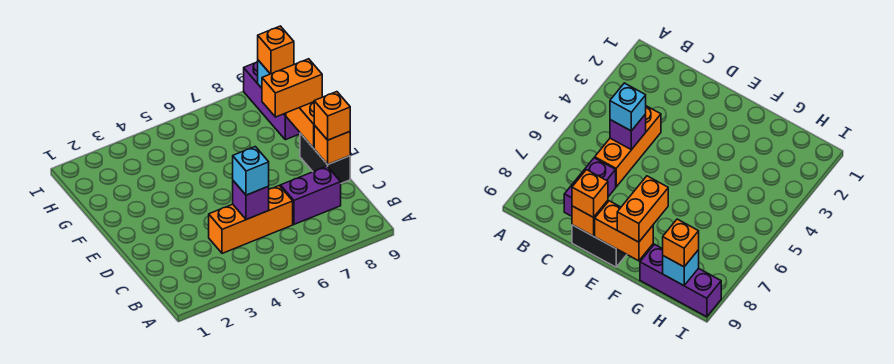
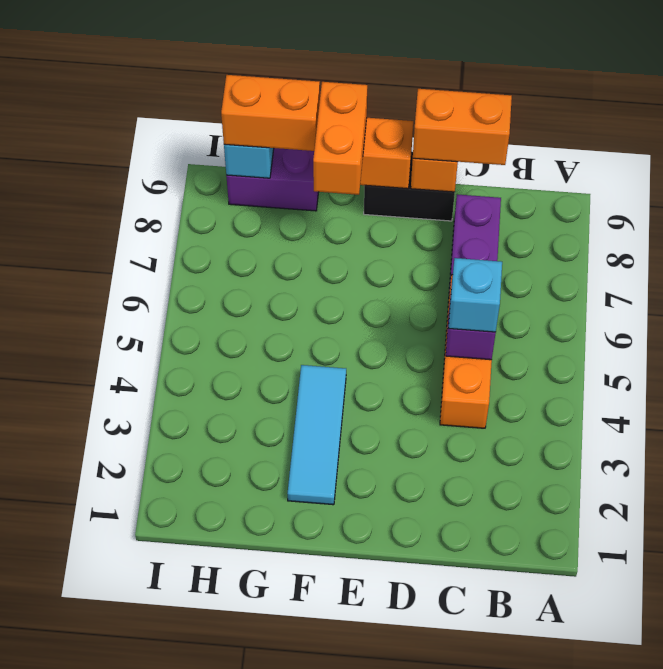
orange brick D9 level 3 -> orange brick C9:D9 level 3
none -> cyan tile F2:F4 level 1
purple brick G9:I9 level 1 -> purple brick G9:H9 level 1
orange brick H9 level 3 -> orange brick G9:H9 level 3

